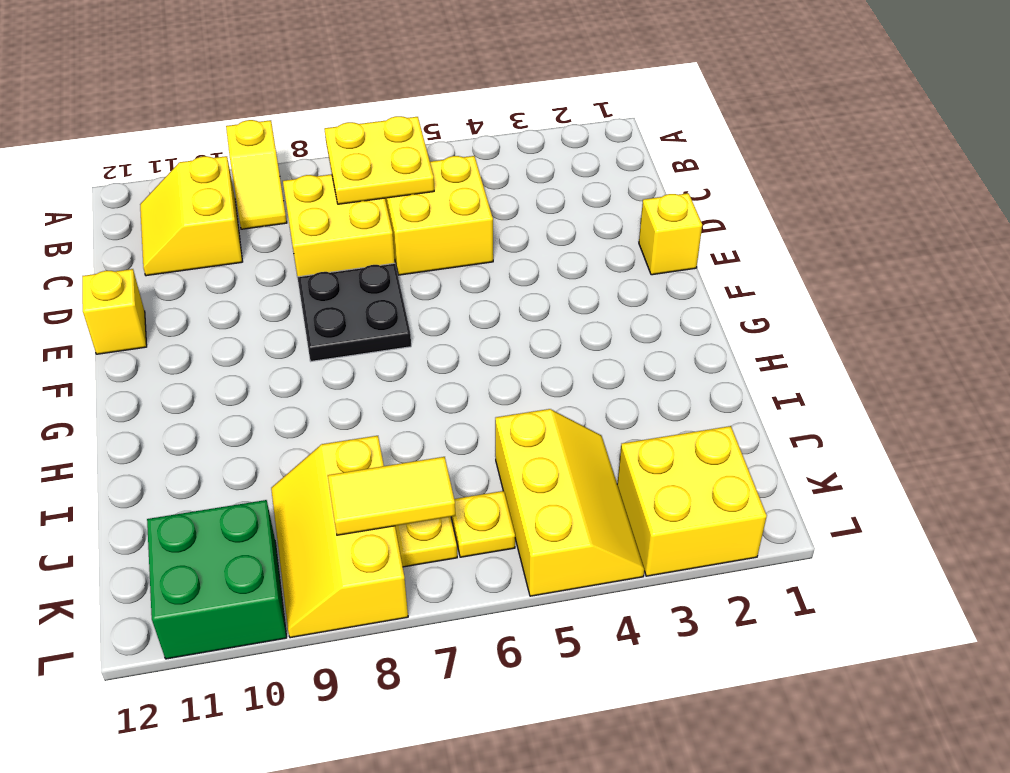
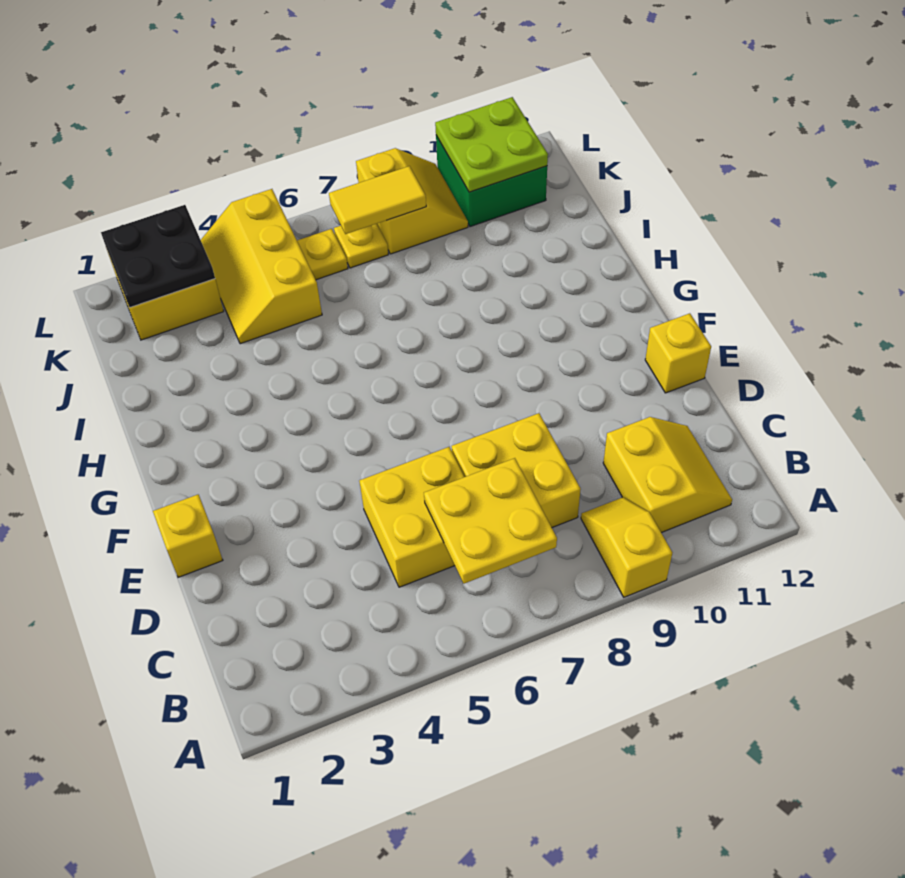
black plate E7:F8 level 1 -> black plate K2:L3 level 2
yellow slope J8:L9 level 1 top 8 -> yellow slope K8:L9 level 1 top 8
none -> lime plate K10:L11 level 2

